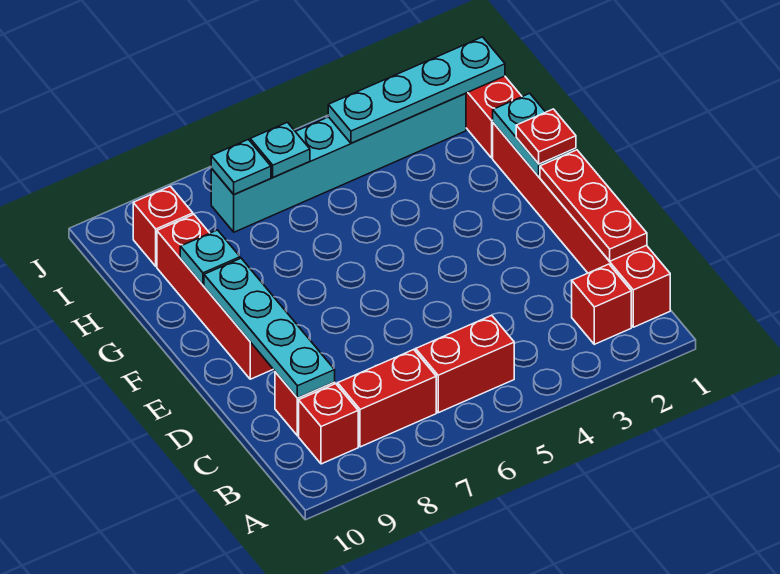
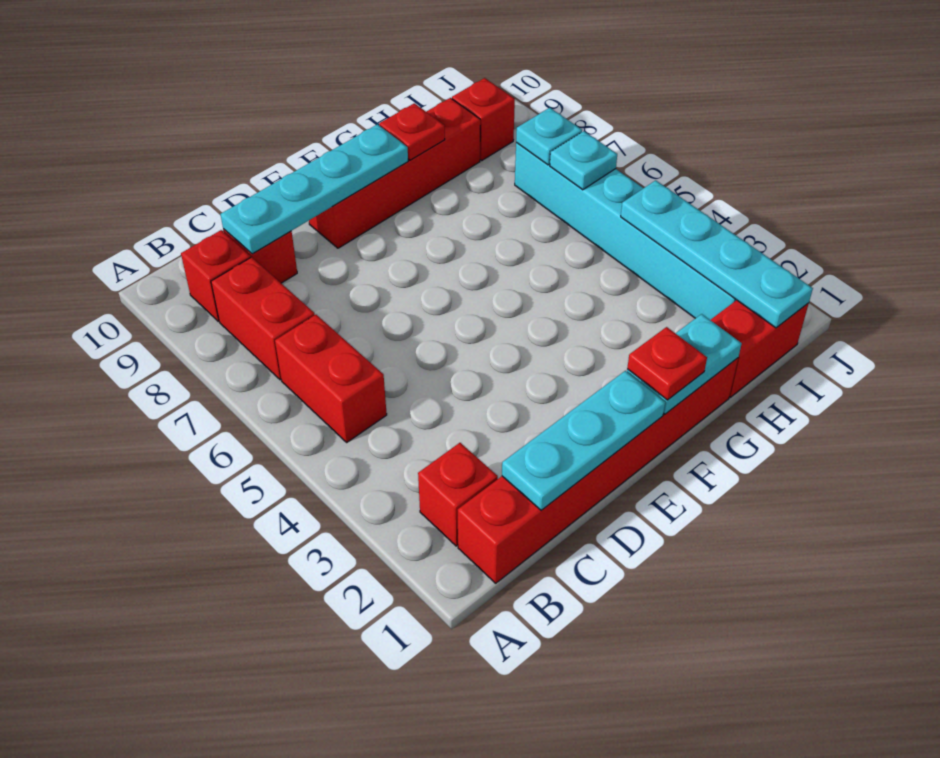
red plate C1:E1 level 2 -> cyan plate C1:E1 level 2
cyan plate G9 level 2 -> red plate G9 level 2

